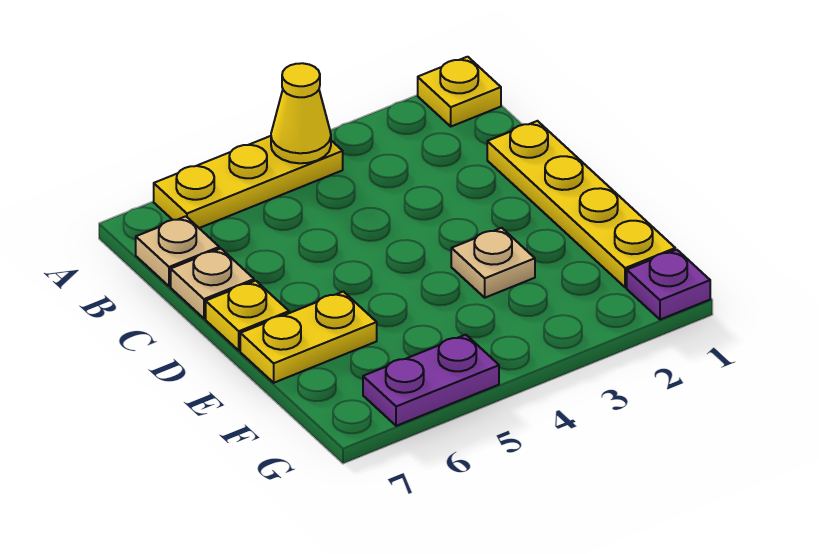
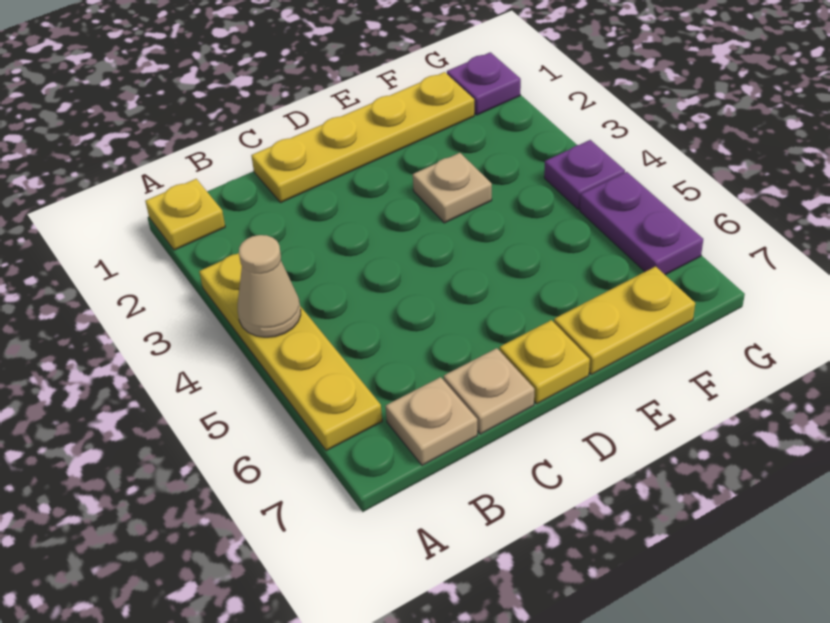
yellow plate A4:A6 level 1 -> yellow plate A3:A6 level 1
yellow cone A4 level 2 -> tan cone A4 level 2
yellow plate E6:E7 level 1 -> yellow plate E7:F7 level 1
none -> purple plate G4 level 1

